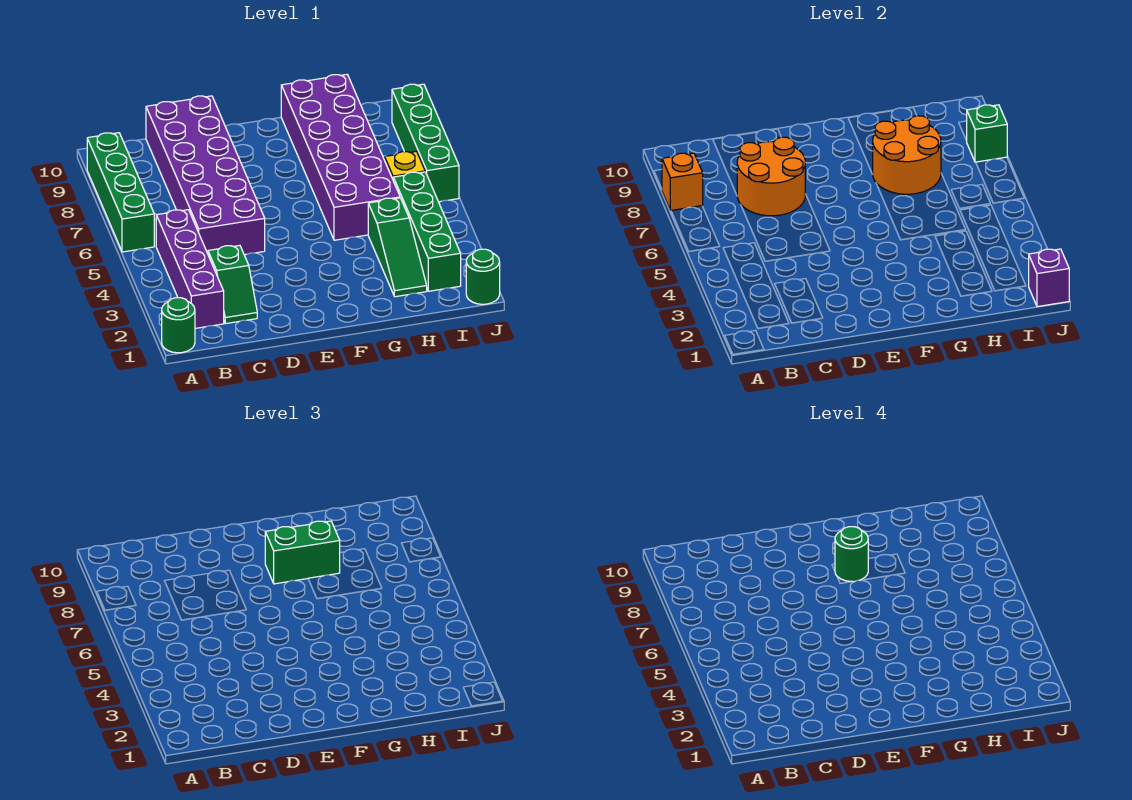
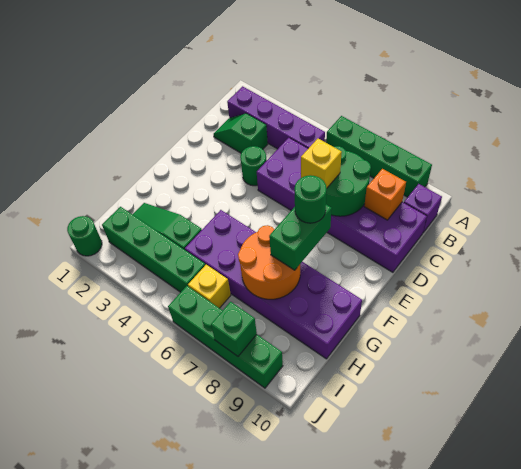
green round brick A1 level 1 -> green round brick D4 level 1
orange brick A8 level 2 -> orange brick C9 level 2
orange round brick C7:D8 level 2 -> green round brick C7:D8 level 2
none -> yellow brick D7 level 3
purple brick J1 level 2 -> purple brick B10 level 1

